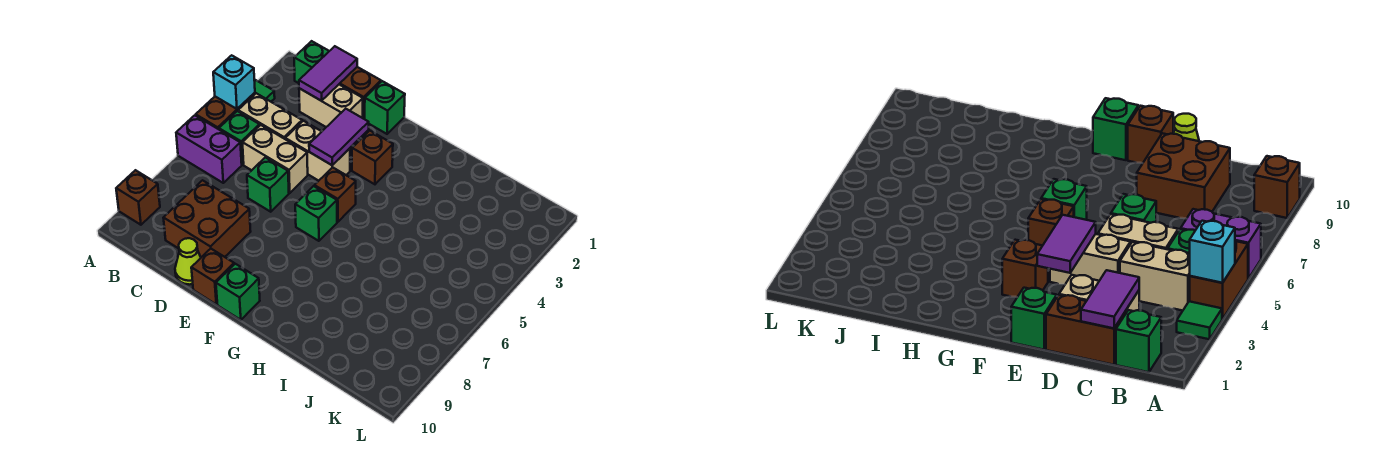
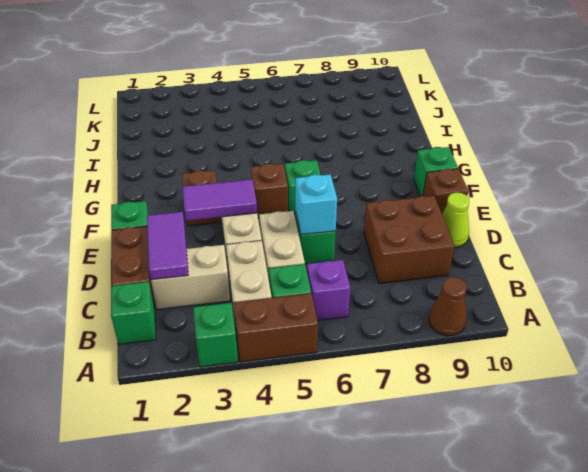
green tile A3 level 1 -> green brick A3 level 1
cyan brick A4 level 2 -> cyan brick D6 level 2
purple brick A6:B6 level 1 -> purple brick B6 level 1
brown brick A9 level 1 -> brown cone A9 level 1
purple tile C1:C2 level 2 -> purple tile C2:D2 level 2
tan brick C2:D2 level 1 -> tan brick C2:C3 level 1

